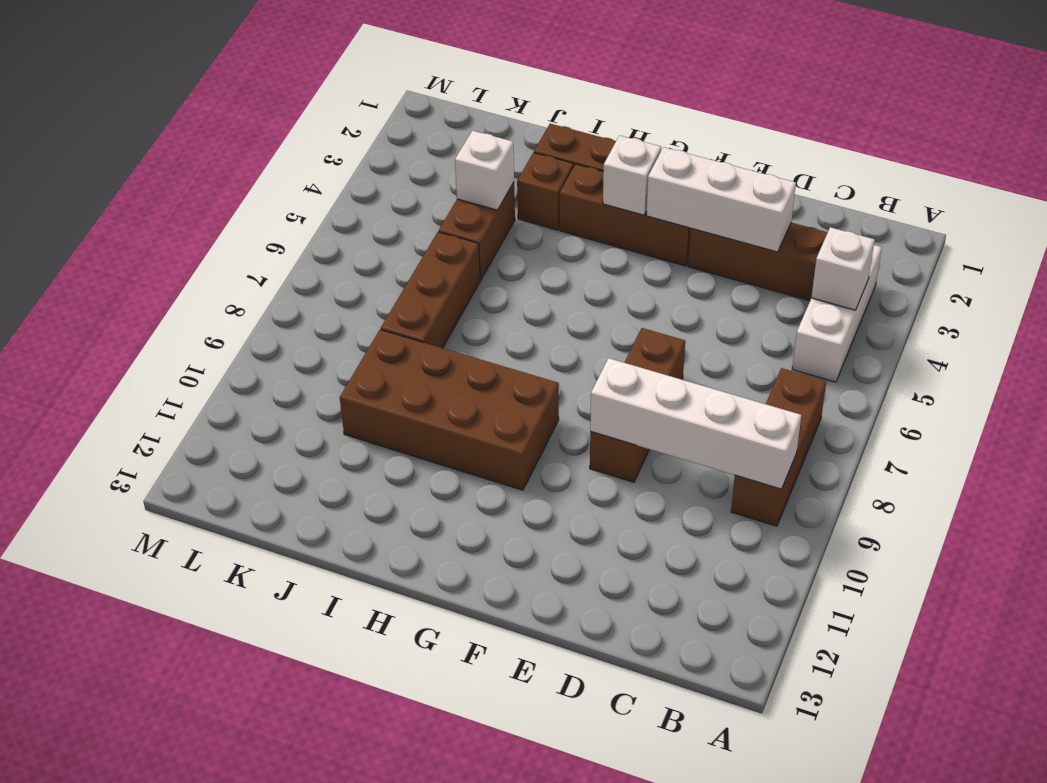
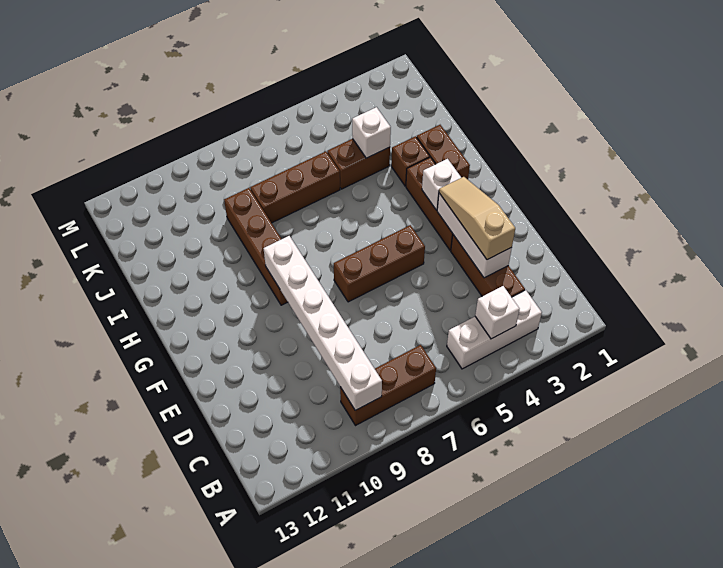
white brick B9:E9 level 2 -> white brick B9:G9 level 2
none -> tan slope D3:F3 level 3 top D
brown brick E7:E9 level 1 -> brown brick F5:F7 level 1
brown brick G9:J10 level 1 -> brown brick G9:J9 level 1

